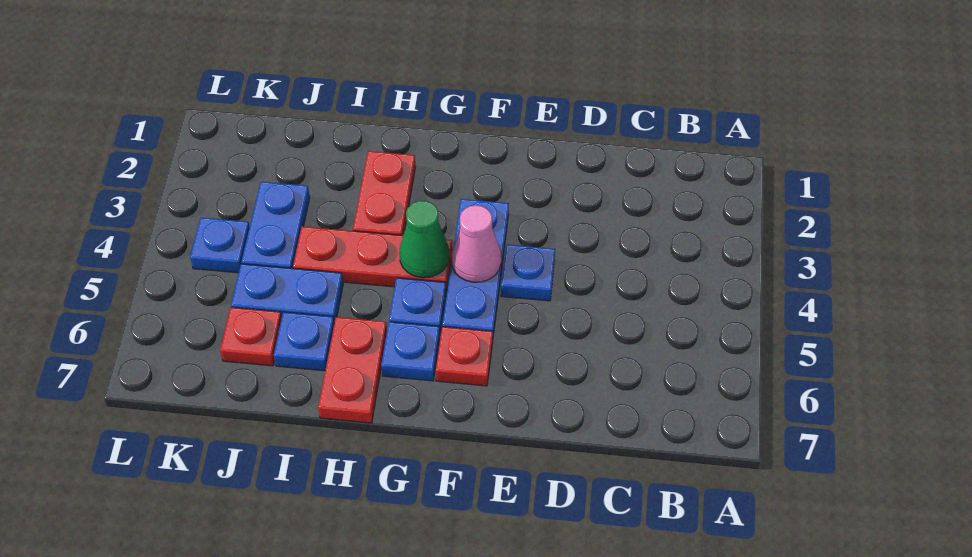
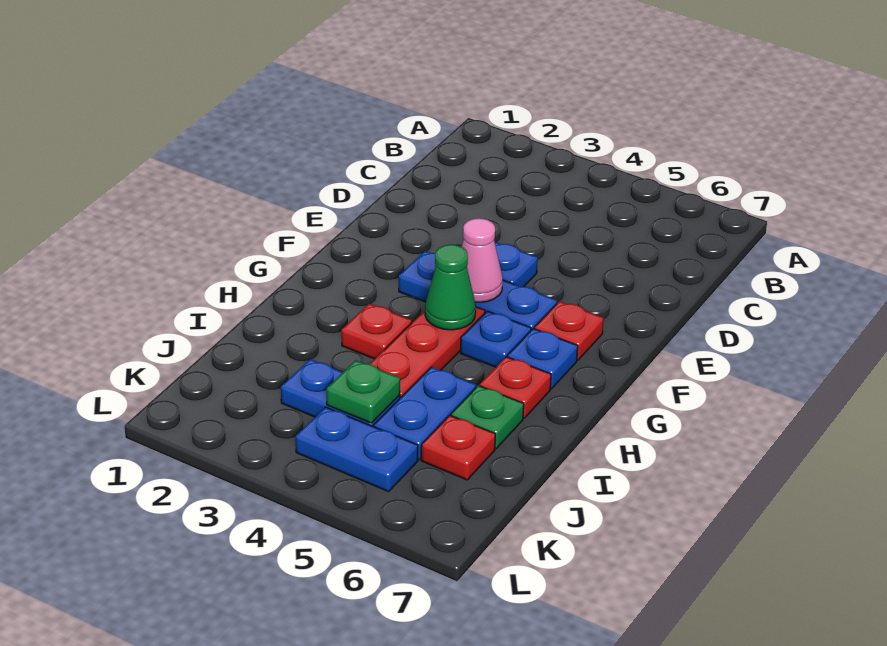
red plate H2:H3 level 1 -> red plate H3 level 1
red plate H6:H7 level 1 -> red plate H6 level 1
blue plate I6 level 1 -> green plate I6 level 1
none -> green plate J4 level 2
blue plate K4 level 1 -> blue plate K4:K5 level 1

